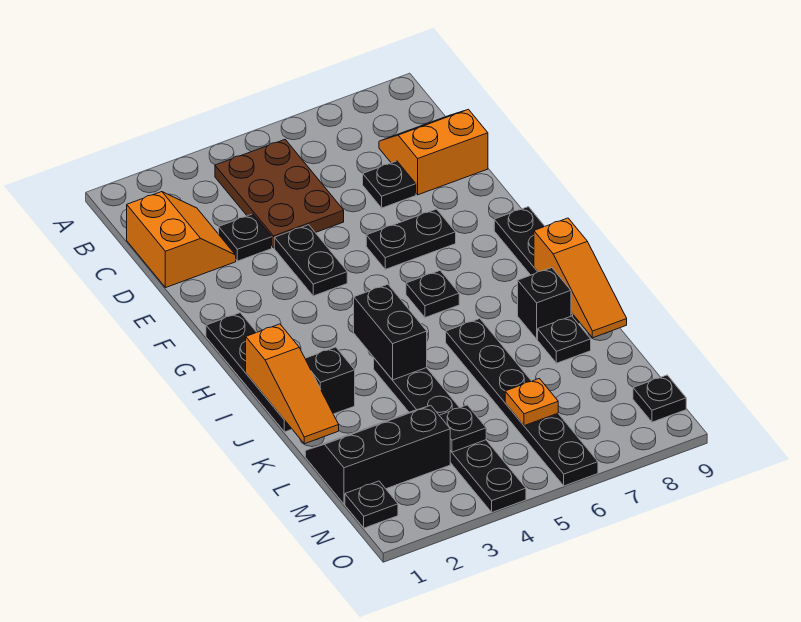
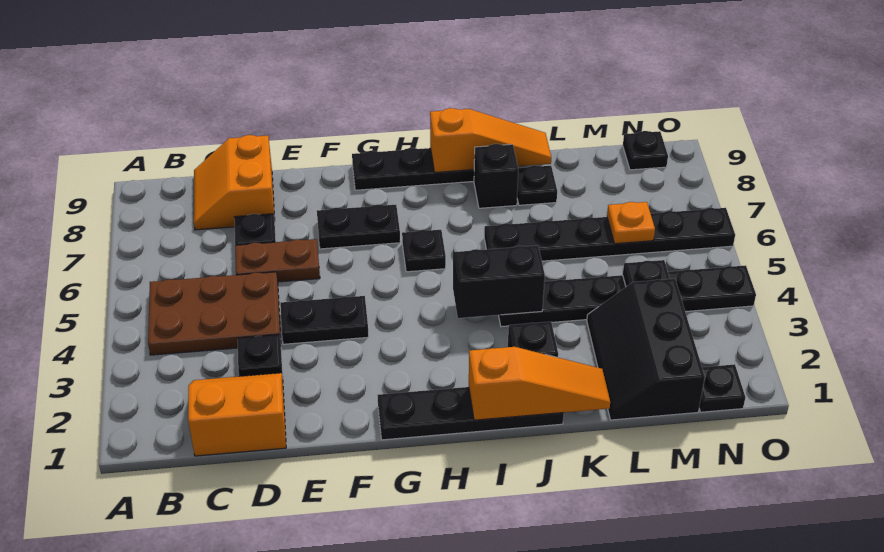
none -> brown plate D6:E6 level 1
black plate F6:F7 level 1 -> black plate F7:G7 level 1

